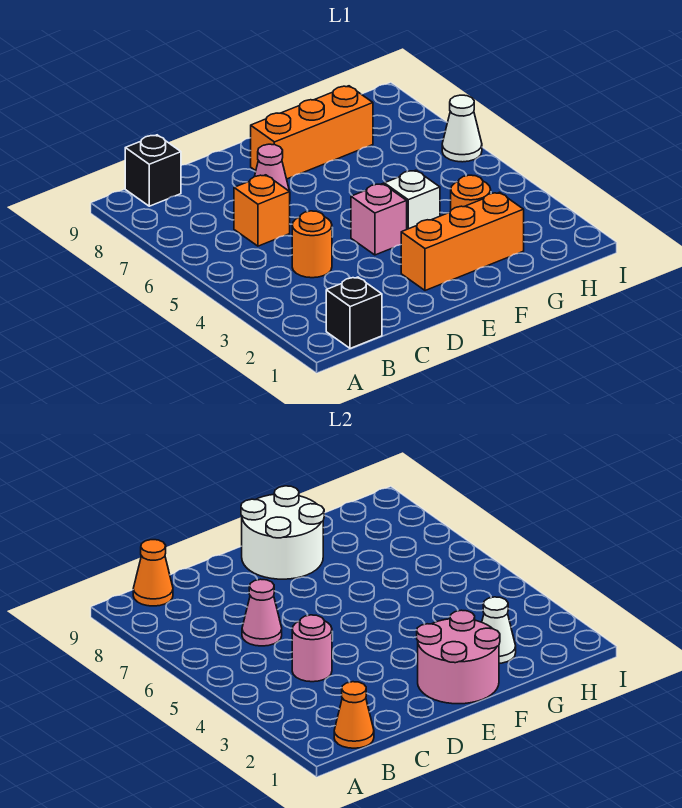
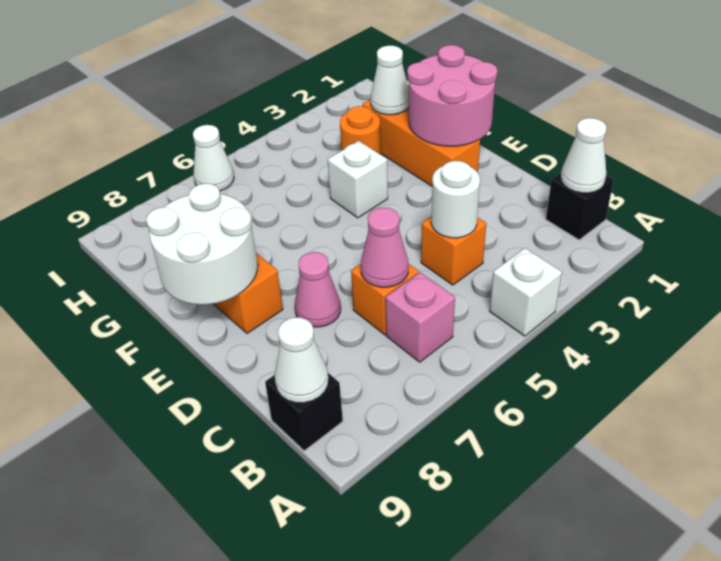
none -> white brick A4 level 1
orange cone B1 level 2 -> white cone B1 level 2
orange cone B9 level 2 -> white cone B9 level 2
orange round brick C4 level 1 -> orange brick C4 level 1
pink round brick C4 level 2 -> white round brick C4 level 2
pink brick E4 level 1 -> pink brick B6 level 1

